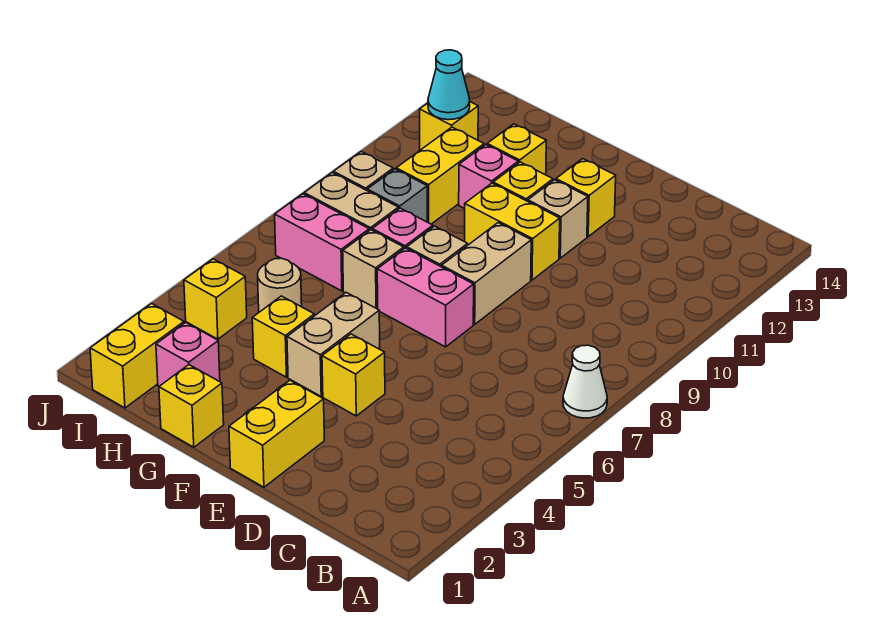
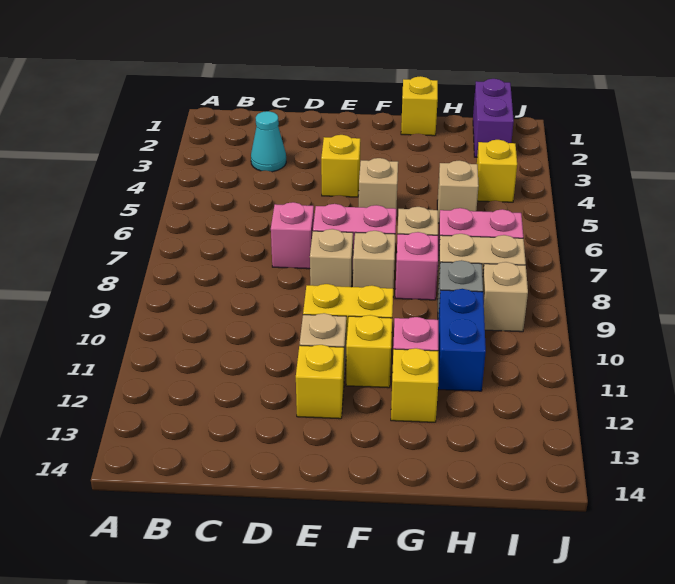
white cone A7 level 1 -> none
yellow brick E1:E2 level 1 -> none
tan brick E8:E9 level 1 -> tan brick E8 level 1
tan brick F4:F5 level 1 -> tan brick F5 level 1
yellow brick G4 level 1 -> none
pink brick H2 level 1 -> pink brick D7 level 1
tan round brick H5 level 1 -> tan brick H5 level 1
yellow brick H10:H11 level 1 -> blue brick H10:H11 level 1
yellow brick I1:I2 level 1 -> purple brick I1:I2 level 1
yellow brick I12 level 1 -> none
cyan cone I12 level 2 -> cyan cone C3 level 1

